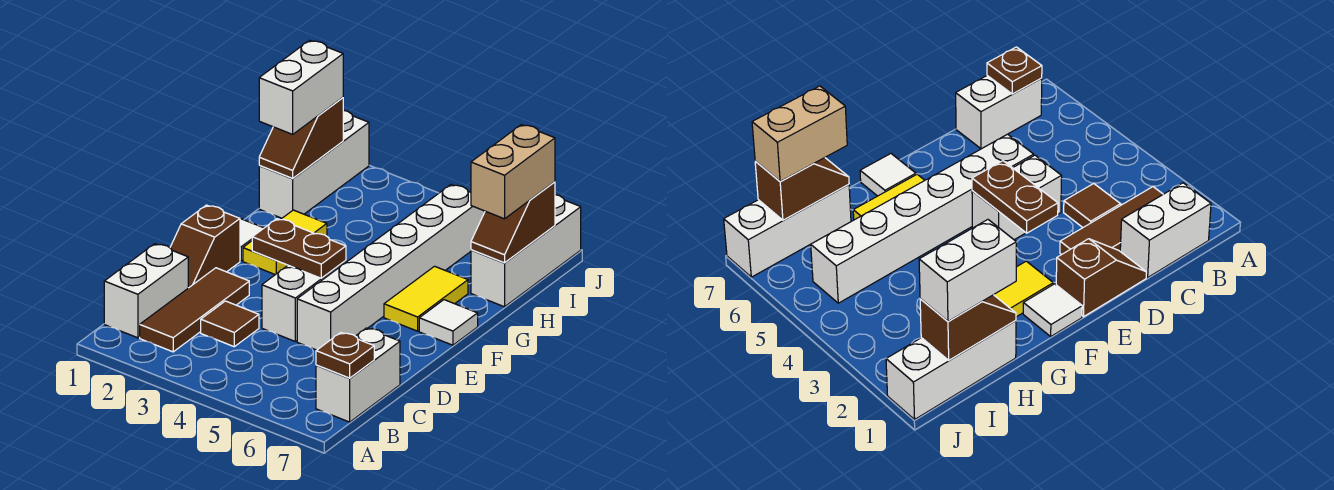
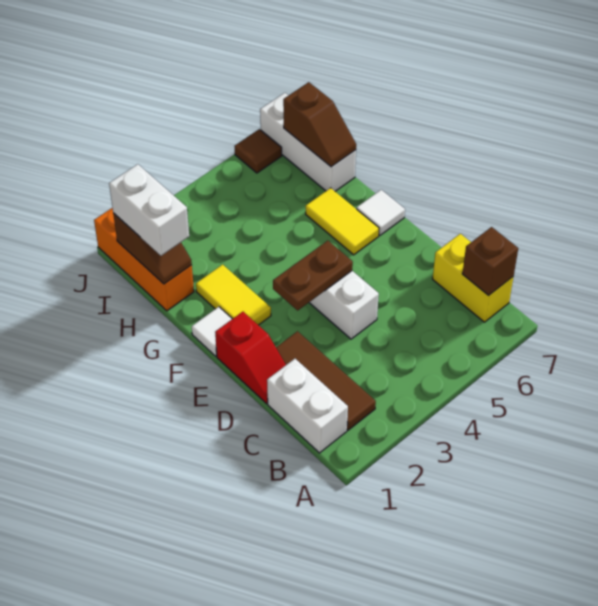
white brick B7:C7 level 1 -> yellow brick B7:C7 level 1
brown plate B7 level 2 -> brown brick B7 level 2
brown tile C3 level 1 -> brown tile J6 level 1
brown slope D1:E1 level 1 top E -> red slope D1:E1 level 1 top E
white brick D5:I5 level 1 -> none
white brick H1:J1 level 1 -> orange brick H1:J1 level 1
tan brick H7:I7 level 3 -> none

